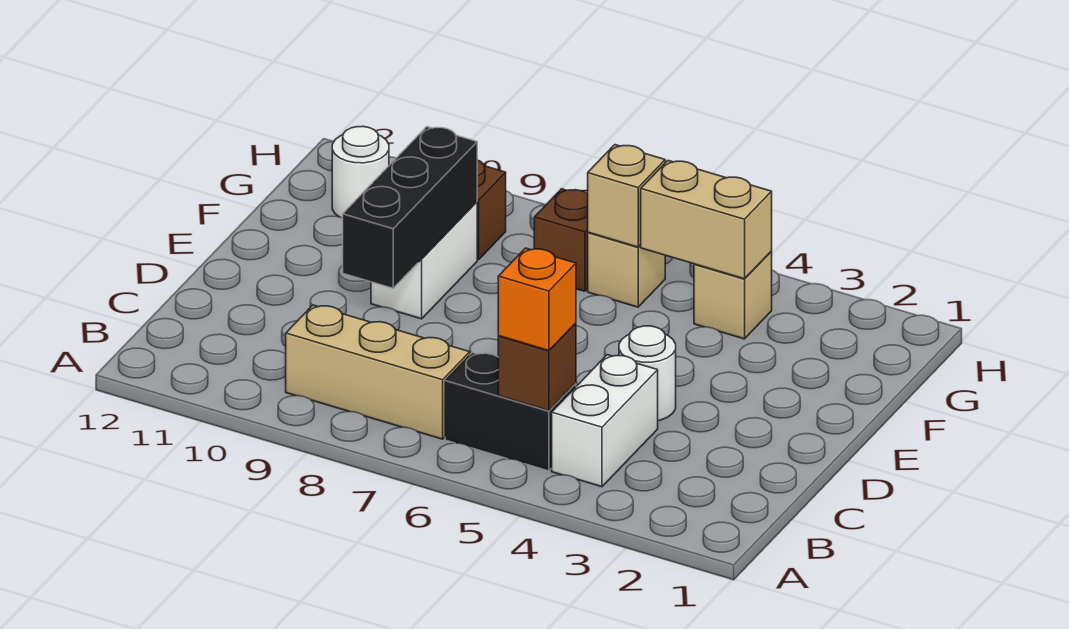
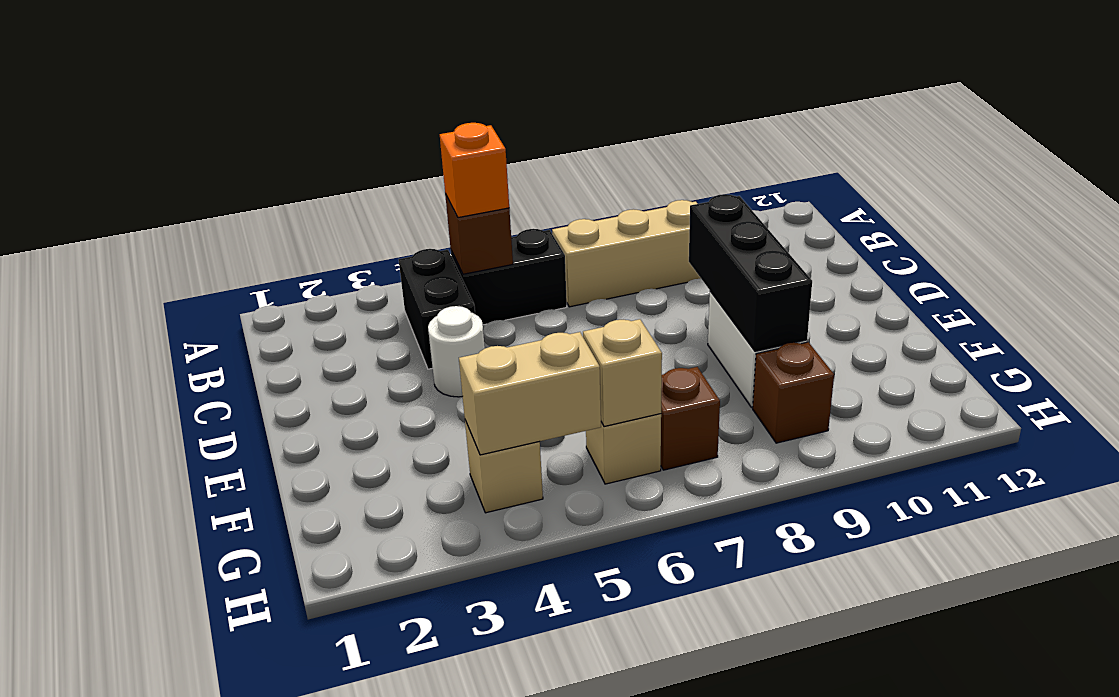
white brick B4:C4 level 1 -> black brick B4:C4 level 1
white round brick G11 level 1 -> none

